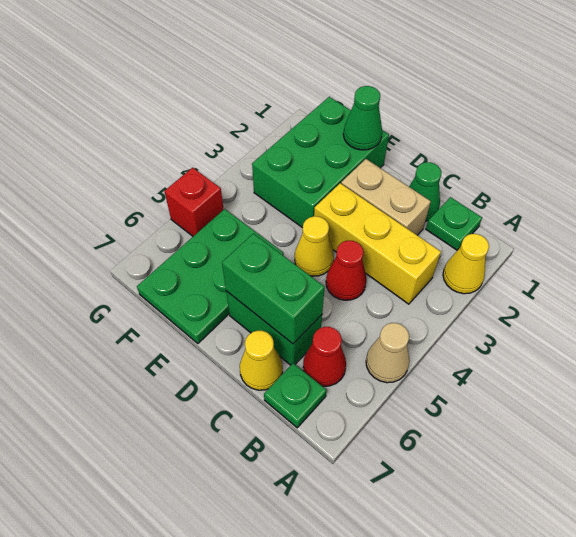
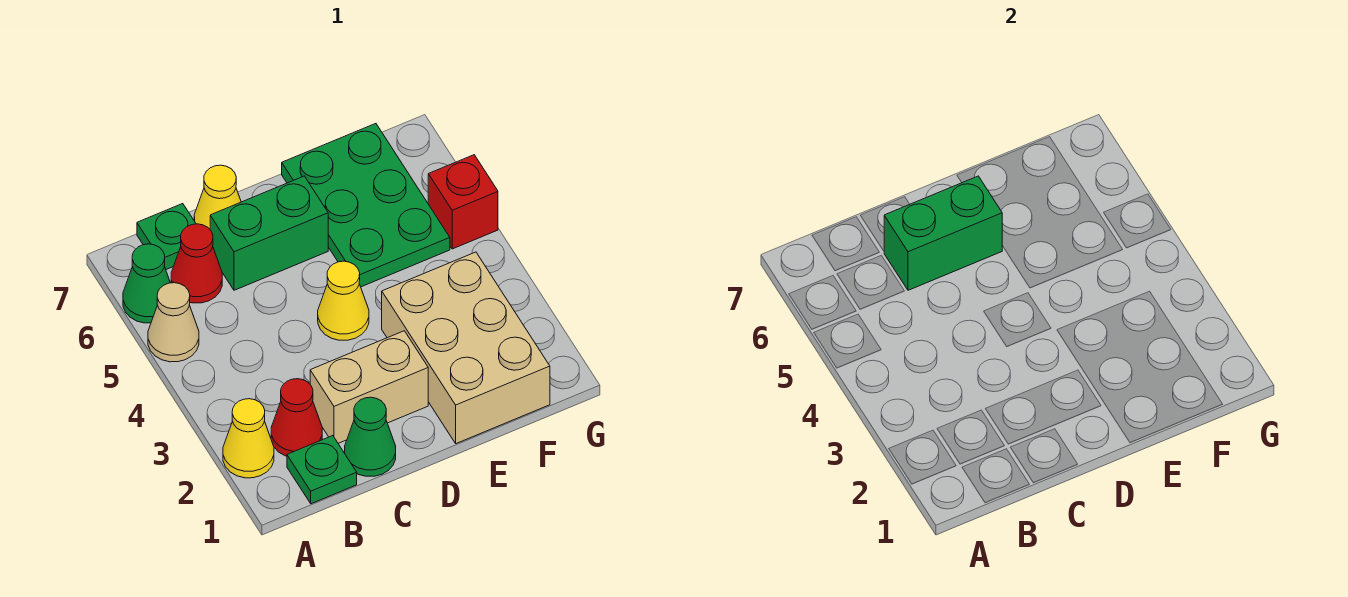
yellow brick B3:D3 level 1 -> none
red cone C4 level 1 -> red cone B2 level 1
green brick E1:F3 level 1 -> tan brick E1:F3 level 1
green cone E1 level 2 -> green cone A6 level 1

